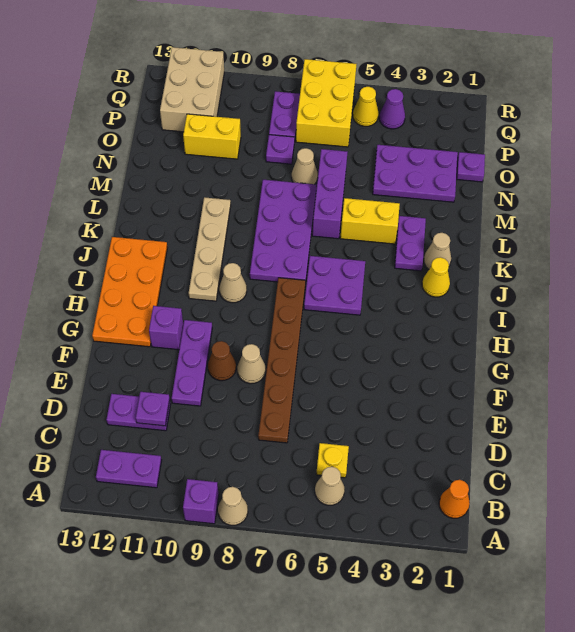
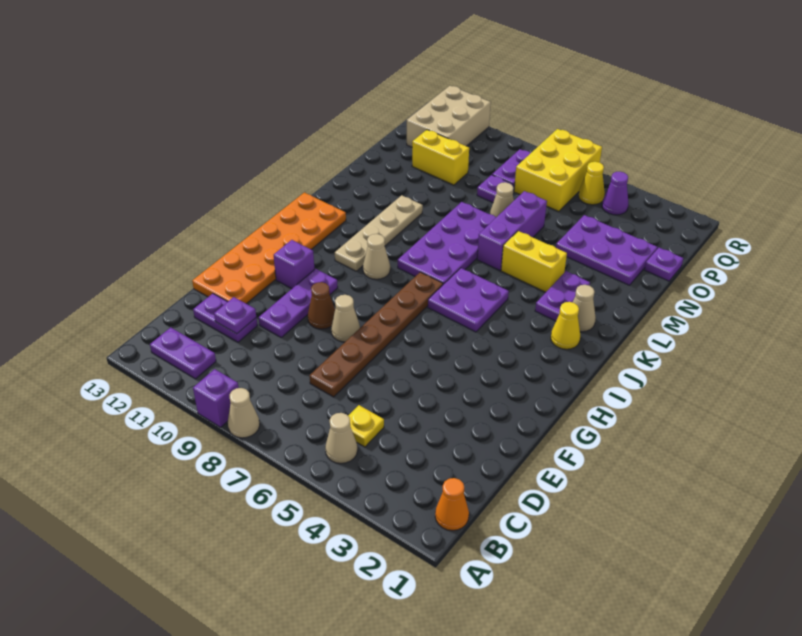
orange plate G12:J13 level 1 -> orange plate E12:J13 level 1

